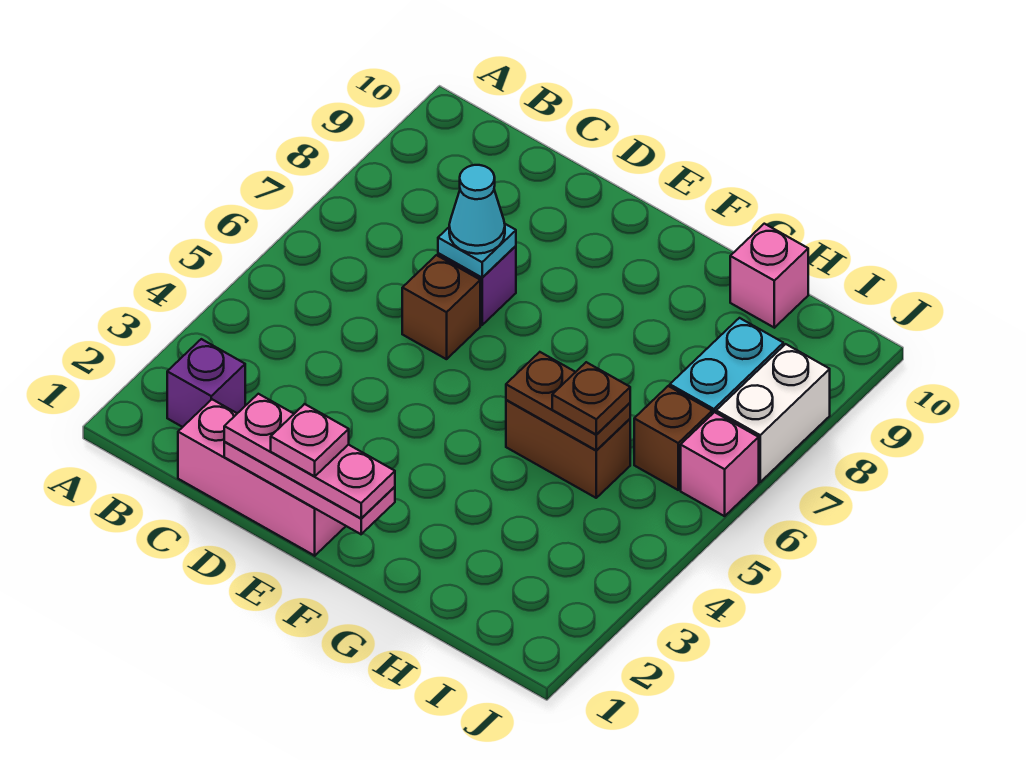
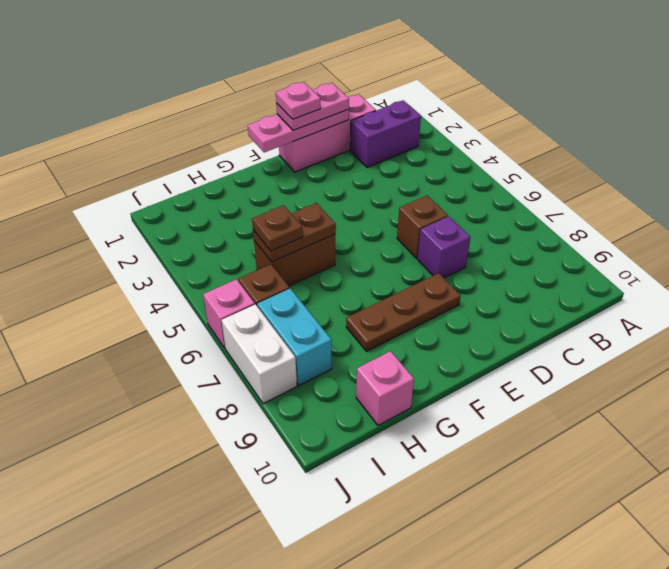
purple brick B2 level 1 -> purple brick B2:C2 level 1
pink plate D1:F1 level 3 -> pink plate D1:E1 level 3
cyan plate D7 level 2 -> none
cyan cone D7 level 3 -> none
none -> brown plate E8:G8 level 1

